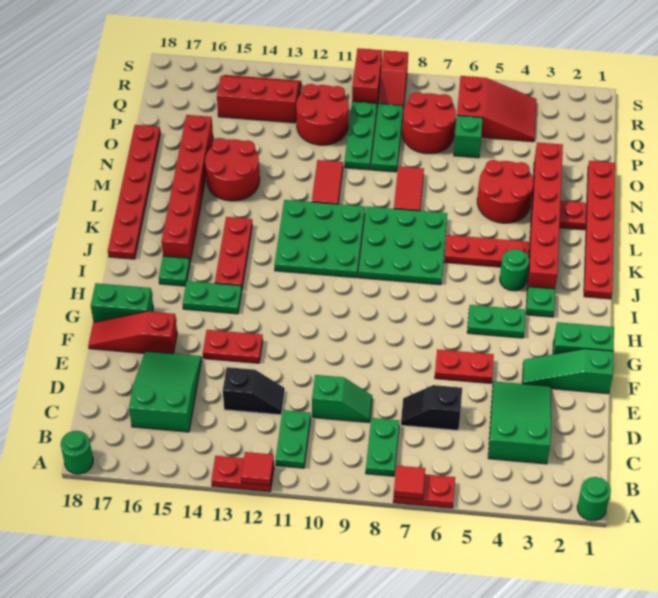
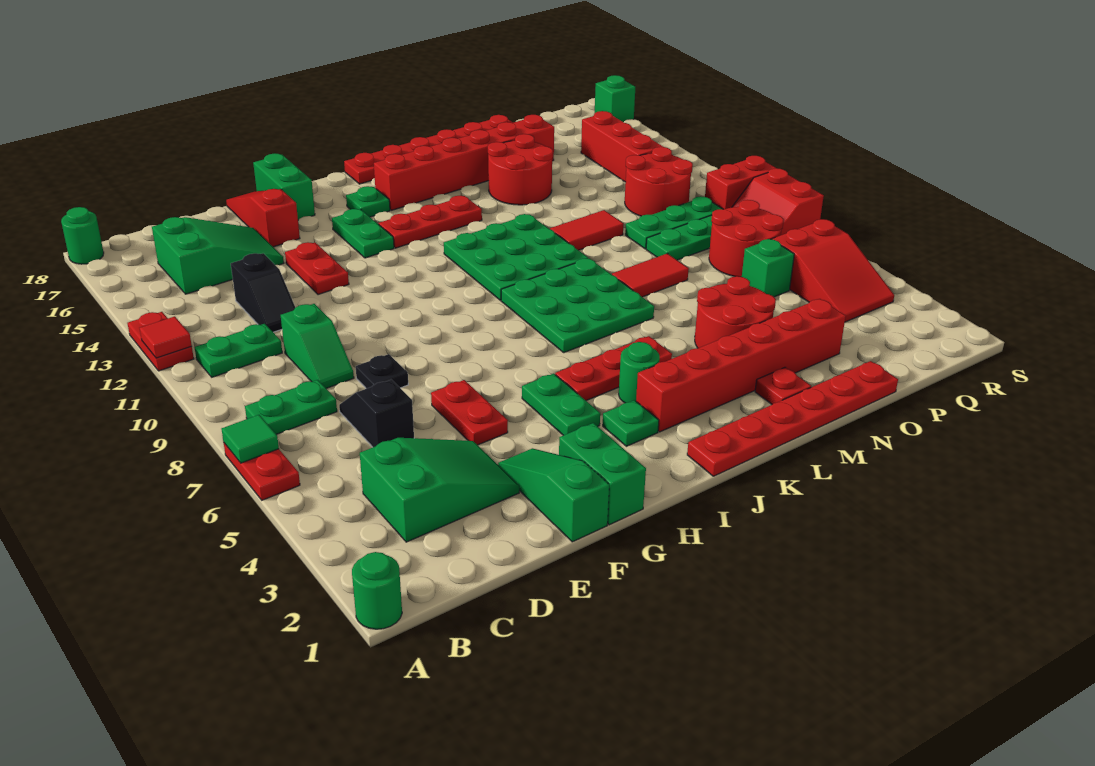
red tile A7 level 2 -> green tile A7 level 2
none -> black plate E8 level 1
red plate K4:K6 level 1 -> red plate I5:K5 level 1
red slope R9:S9 level 1 top S -> red slope R8:S9 level 1 top S
none -> green brick S17 level 1

